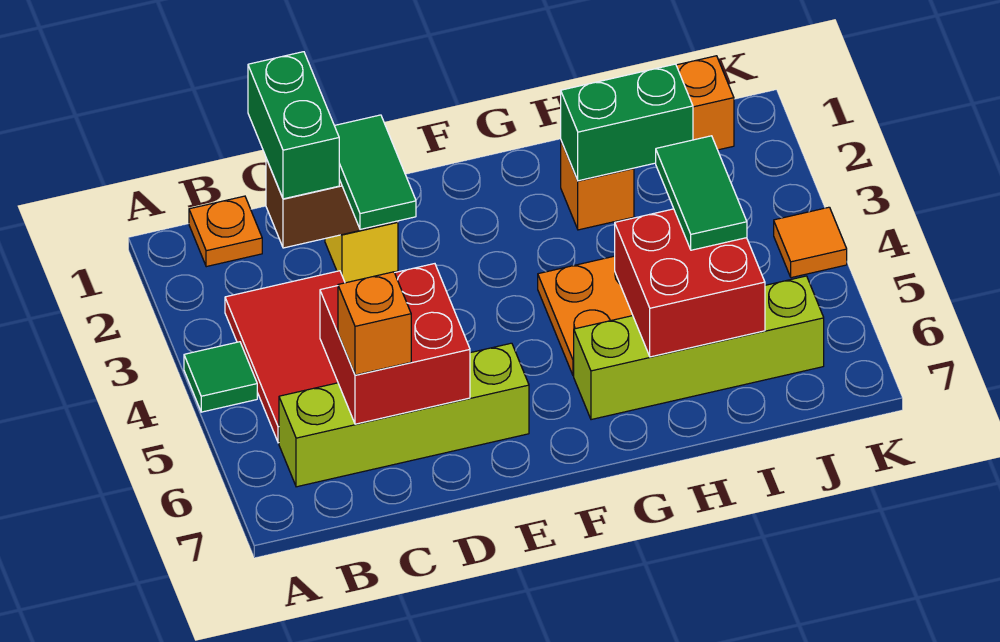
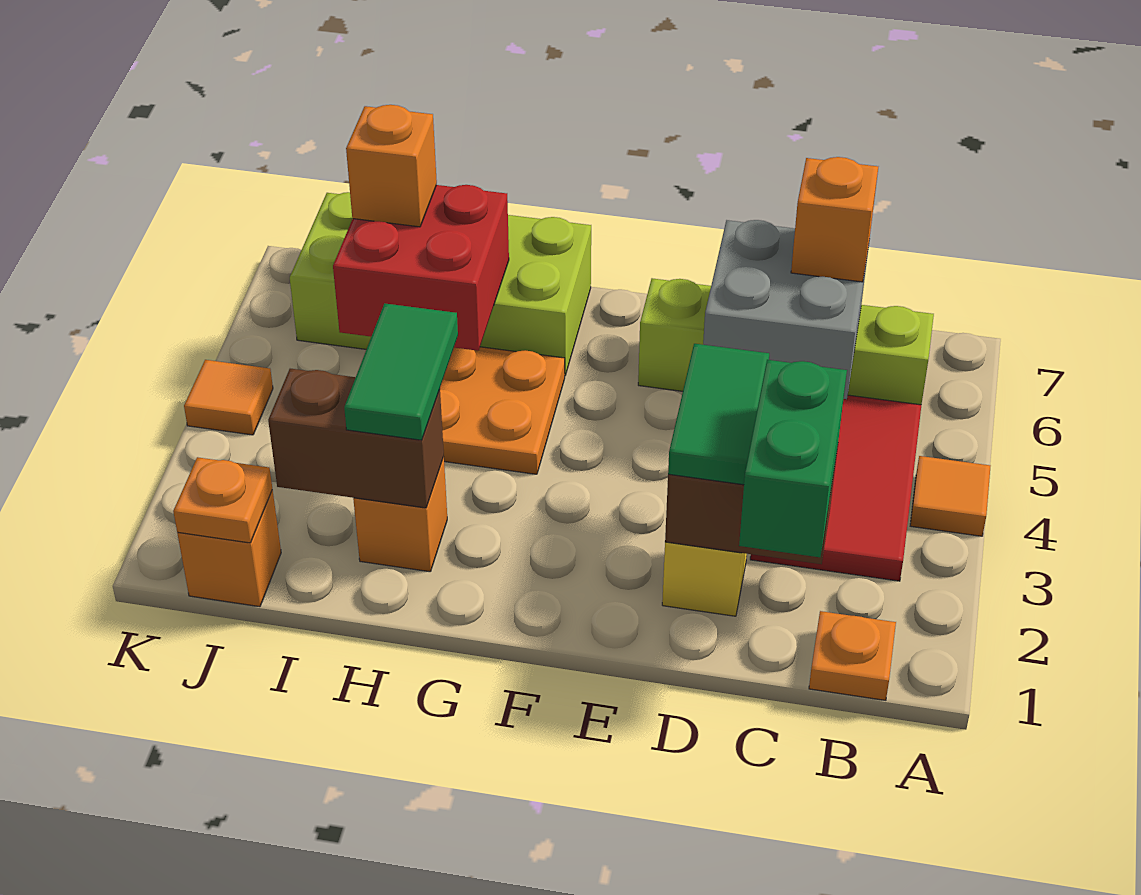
green tile A4 level 1 -> orange tile A4 level 1
red brick C5:D6 level 2 -> grey brick C5:D6 level 2
lime brick G6:J6 level 1 -> lime brick G6:J7 level 1
green brick H2:I2 level 2 -> brown brick H2:I2 level 2
green tile I4:I5 level 3 -> green tile H2:H3 level 3
none -> orange brick I6 level 3
none -> orange plate J1 level 2

